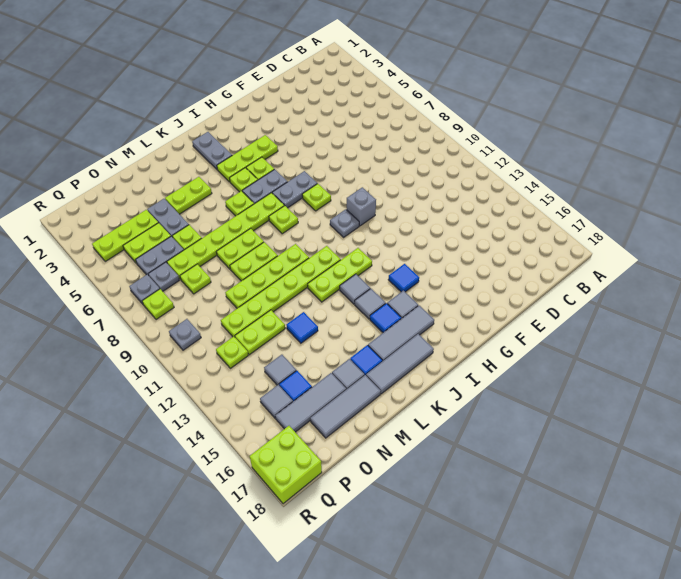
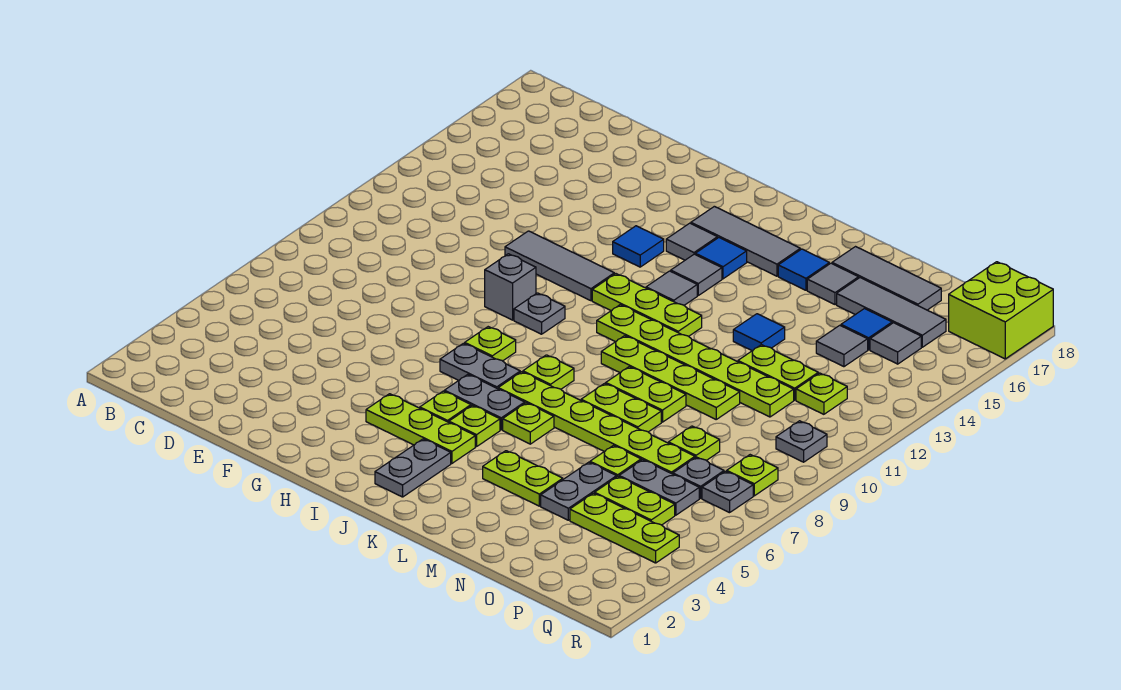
grey tile J17:L17 level 1 -> grey tile F12:H12 level 1

